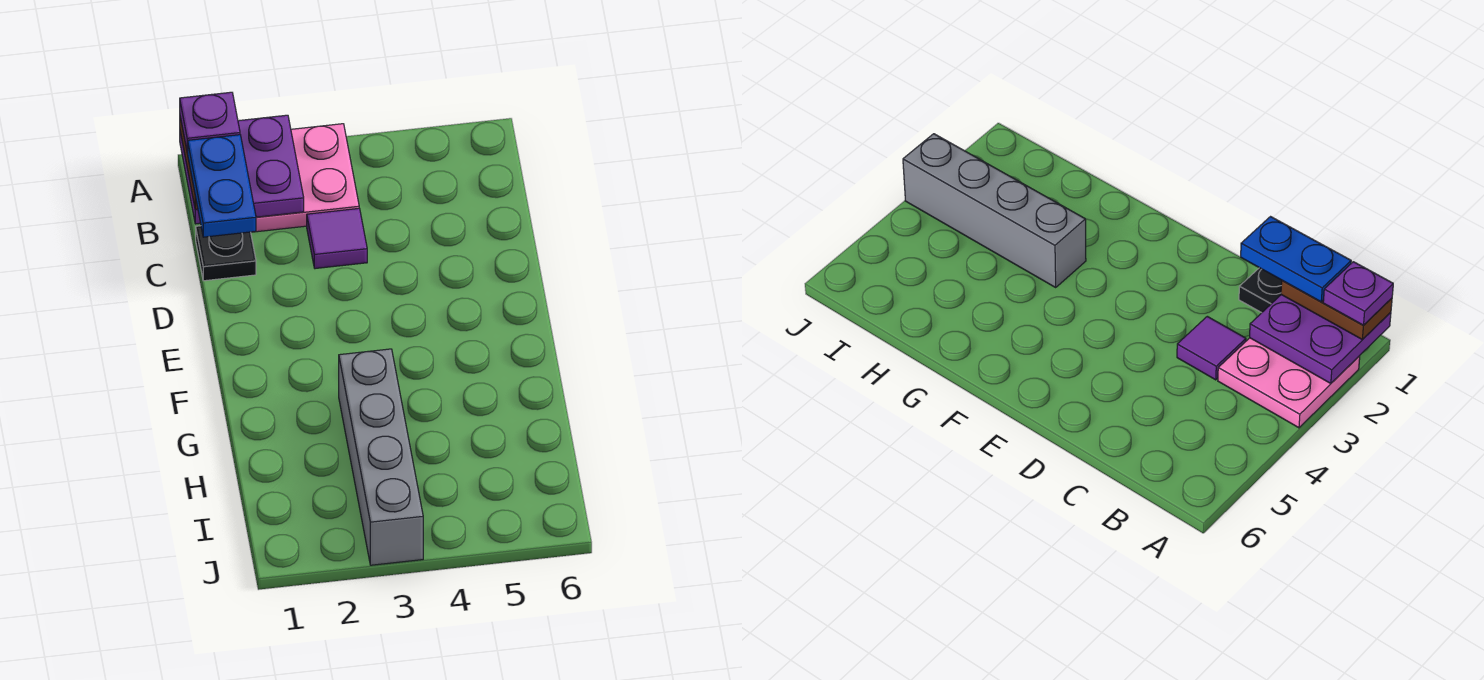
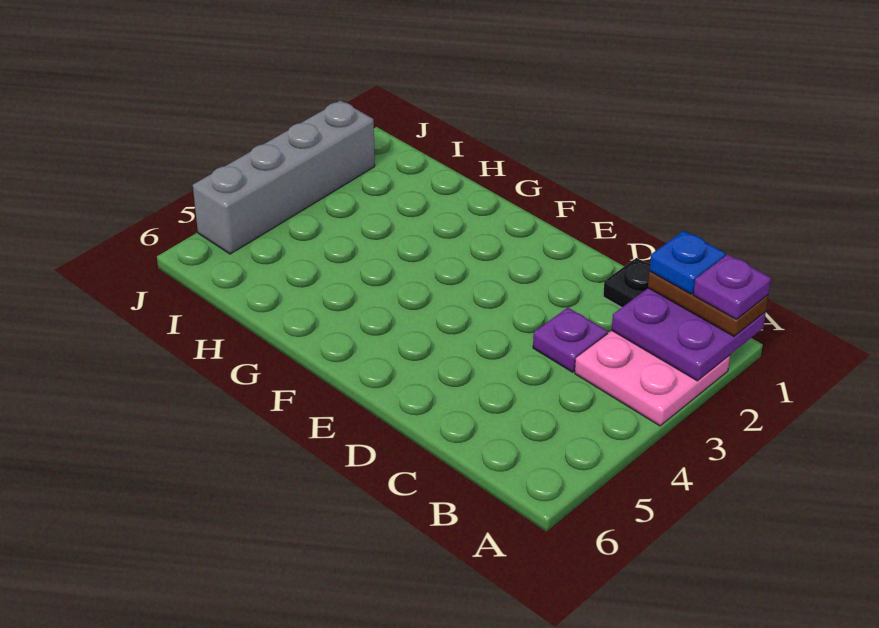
blue plate B1:C1 level 4 -> blue plate B1 level 4
purple tile C3 level 1 -> purple plate C3 level 1
grey brick G3:J3 level 1 -> grey brick J2:J5 level 1

